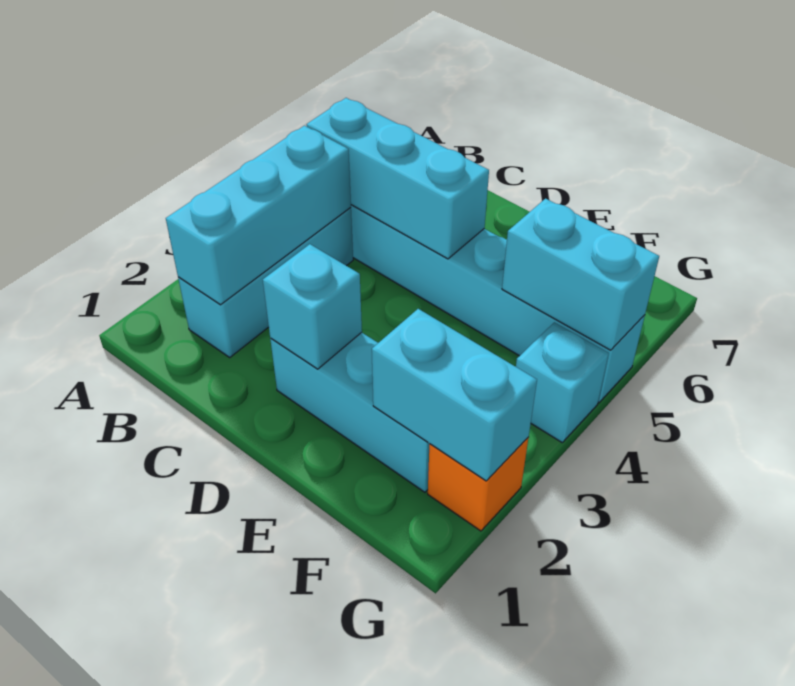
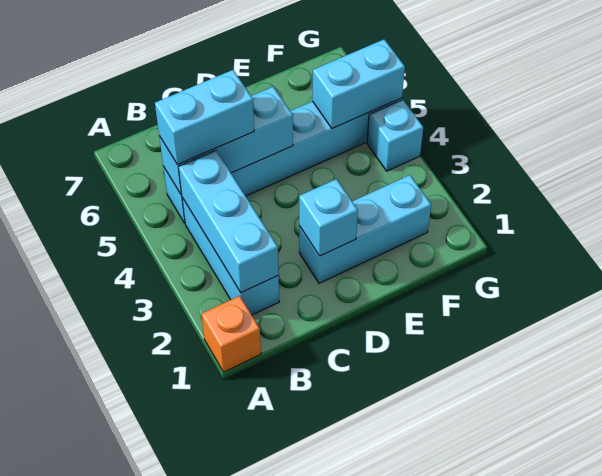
cyan brick F2:G2 level 2 -> cyan brick B5:C5 level 3
orange brick G2 level 1 -> orange brick A1 level 1

